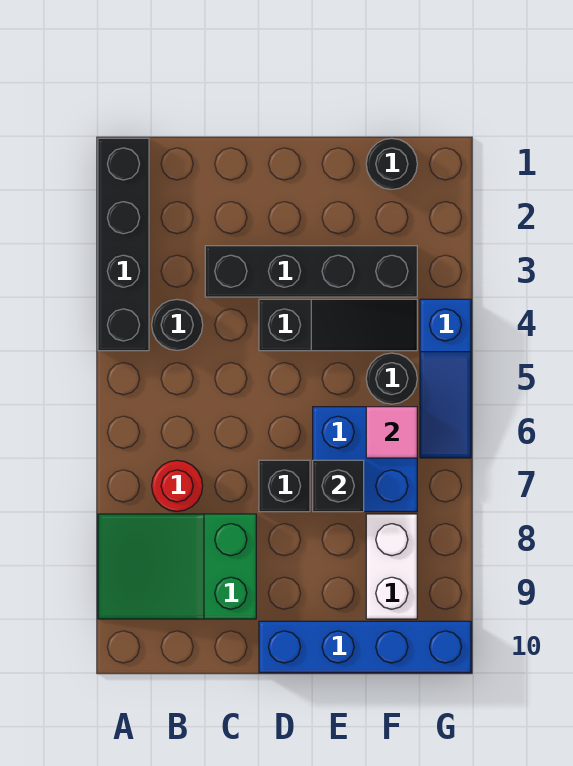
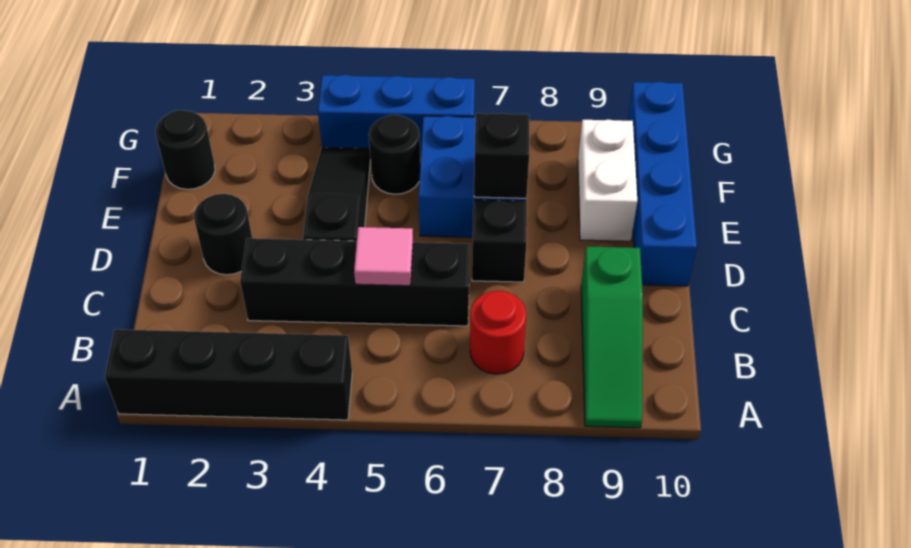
green slope A8:C9 level 1 top C -> green slope A9:C9 level 1 top C
black round brick B4 level 1 -> black round brick D2 level 1
black brick C3:F3 level 1 -> black brick C3:C6 level 1
pink tile F6 level 2 -> pink tile C5 level 2
white brick F8:F9 level 1 -> white brick E9:F9 level 1
blue slope G4:G6 level 1 top 4 -> blue brick G4:G6 level 1

